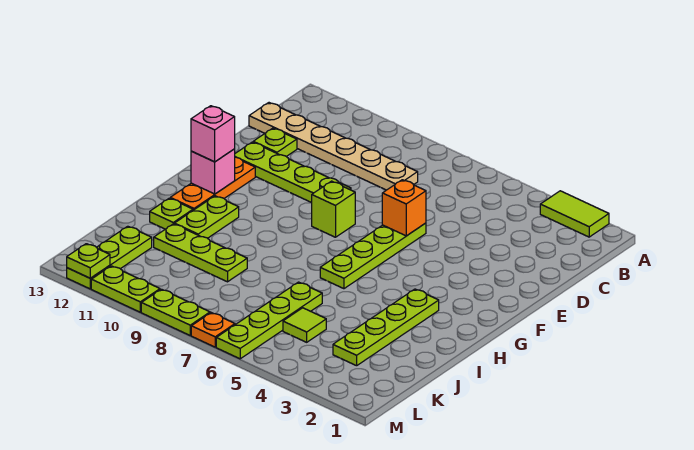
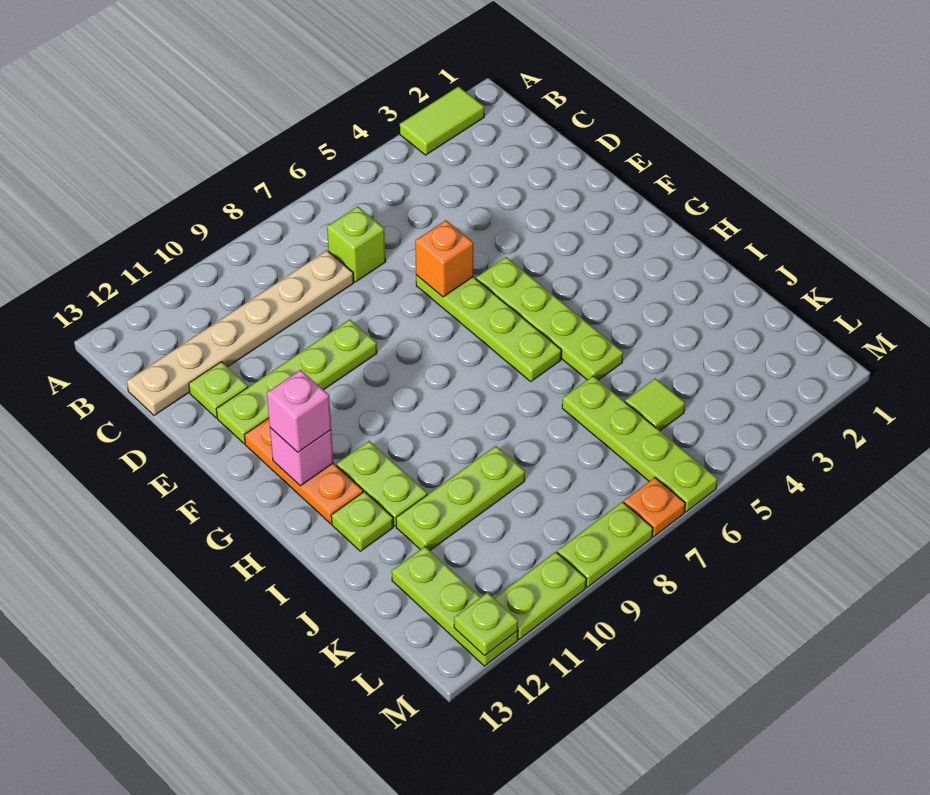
lime brick F8 level 1 -> lime brick C7 level 1
lime plate H3:K3 level 1 -> lime plate F5:I5 level 1

